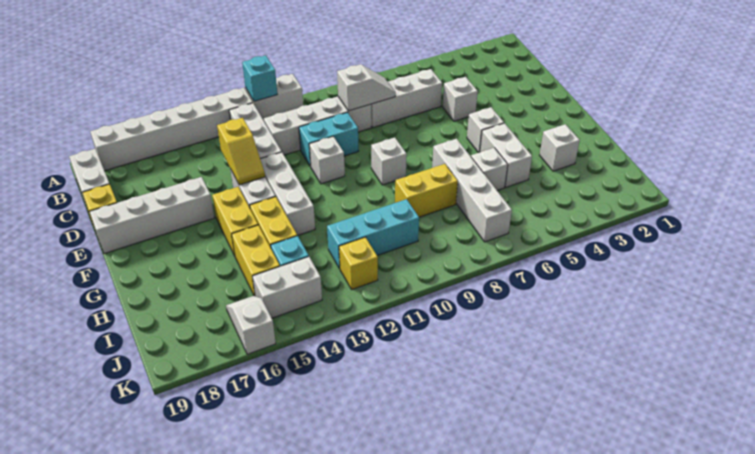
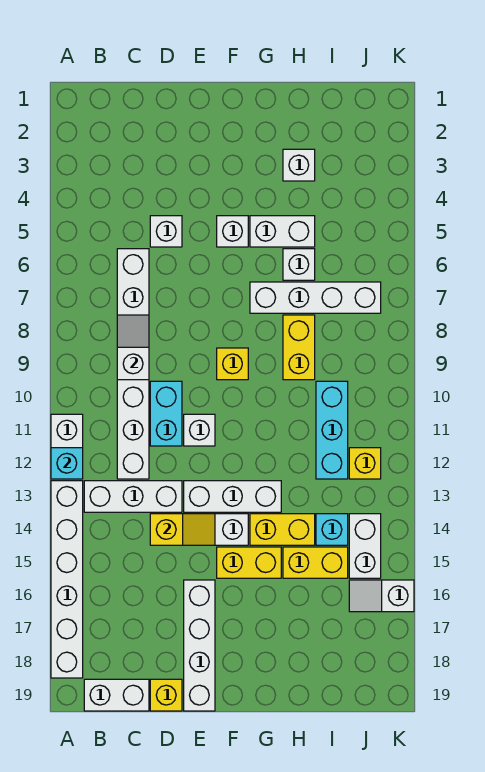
white brick F9 level 1 -> yellow brick F9 level 1

